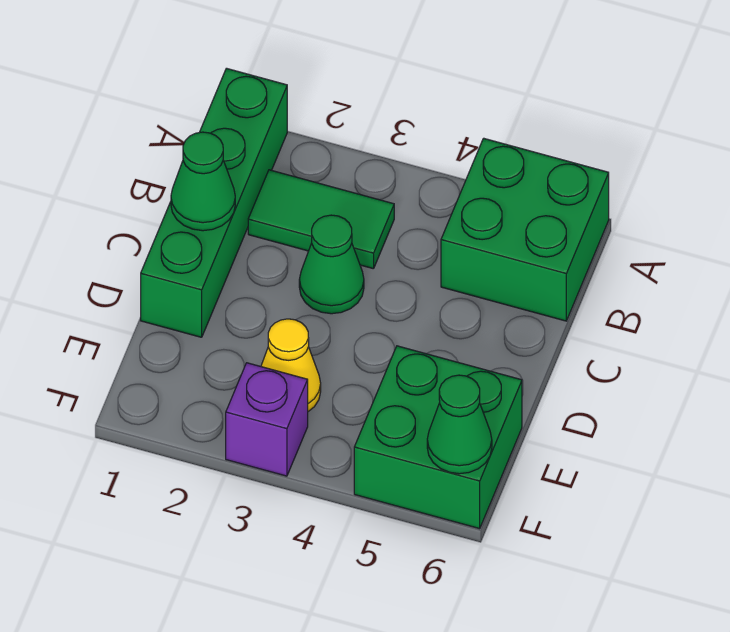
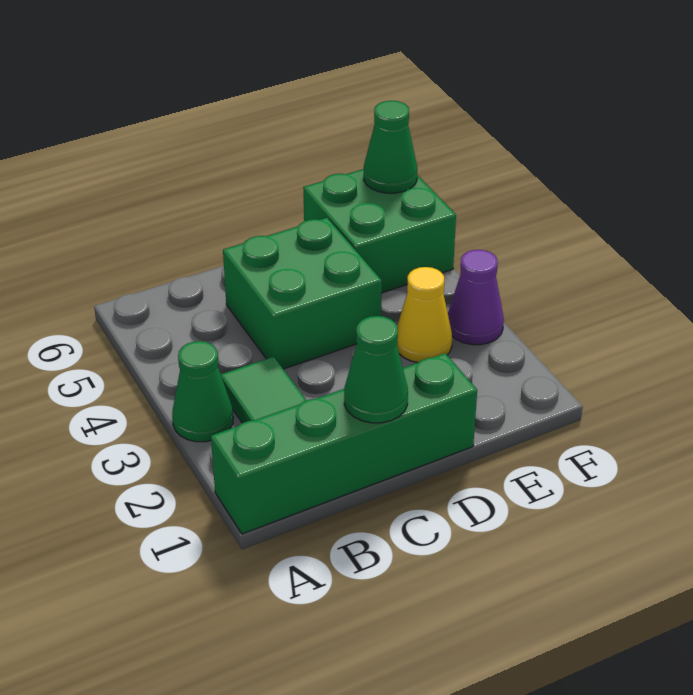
green brick A5:B6 level 1 -> green brick C4:D5 level 1
green cone C3 level 1 -> green cone A3 level 1
purple brick F3 level 1 -> purple cone F3 level 1

